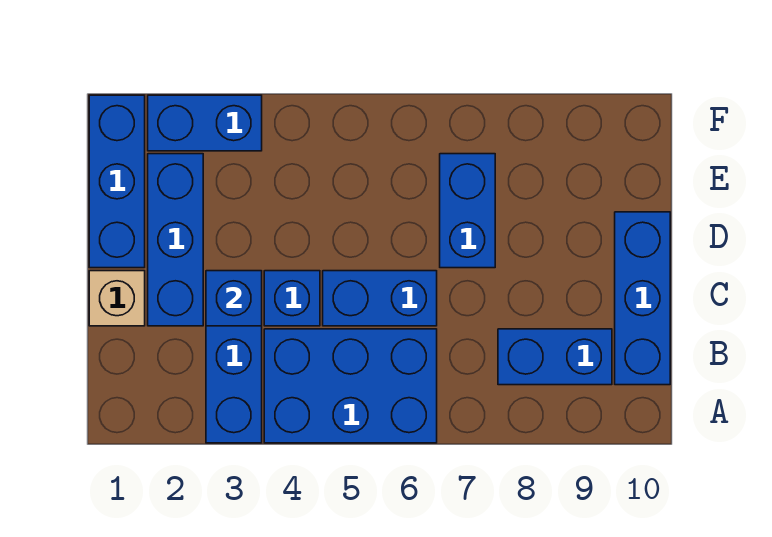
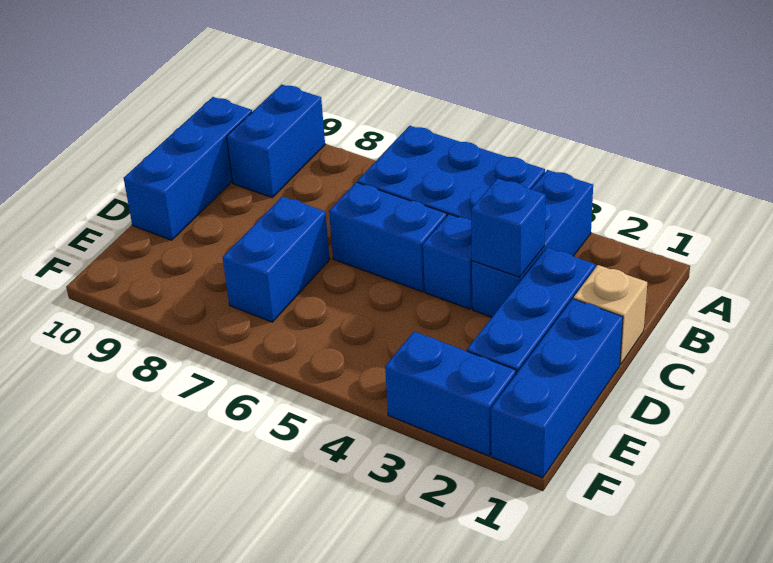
blue brick B8:B9 level 1 -> blue brick A9:B9 level 1

